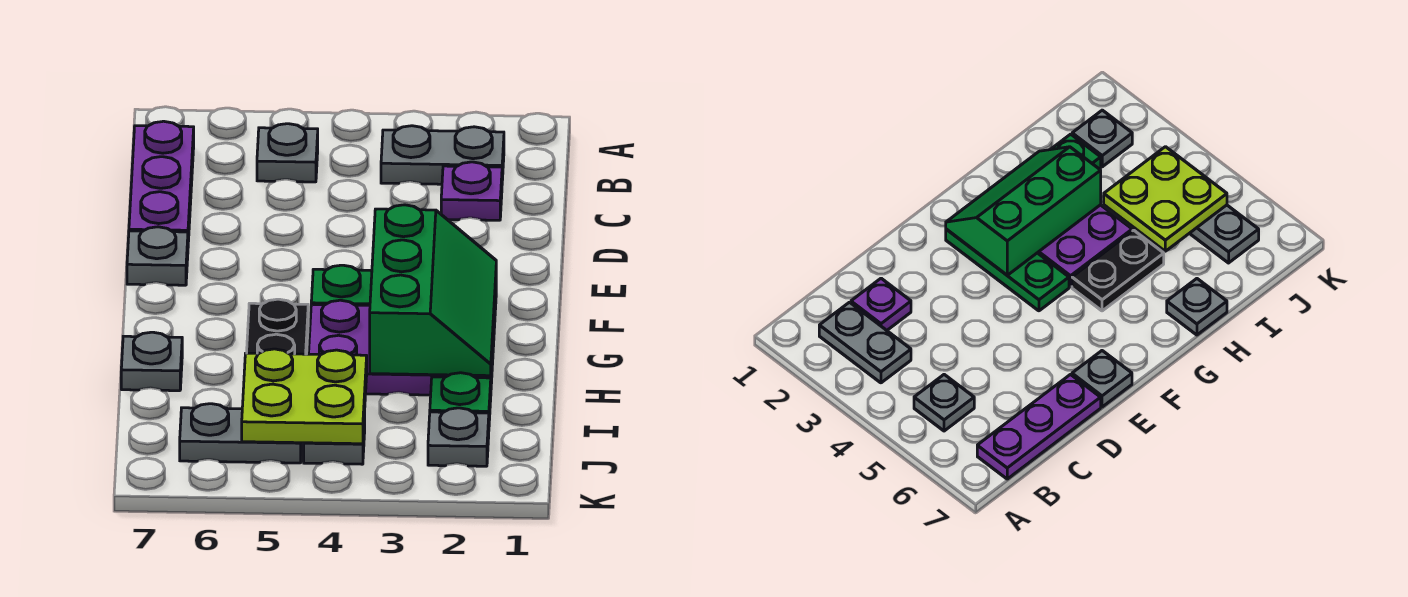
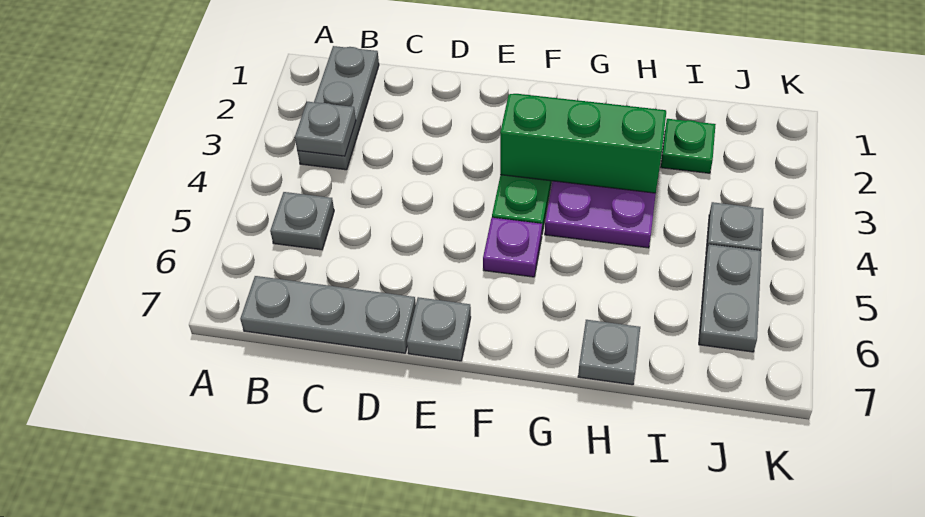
grey plate B2:B3 level 1 -> grey plate B1:B3 level 1
purple plate B7:D7 level 1 -> grey plate B7:D7 level 1
purple plate C2 level 1 -> purple plate F5 level 1
black plate G5:H5 level 1 -> none
lime plate I4:J5 level 2 -> none
grey plate J2 level 1 -> grey plate B3 level 2

